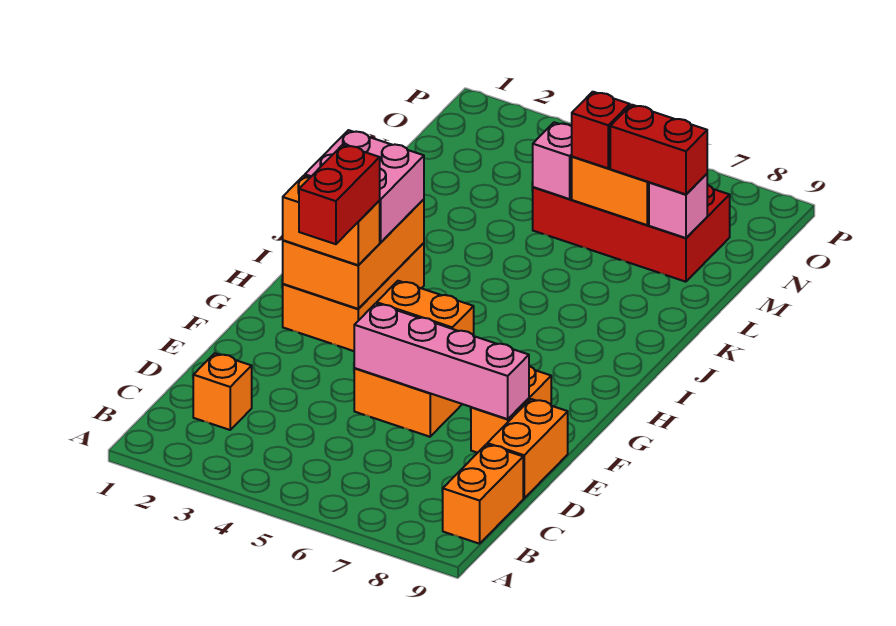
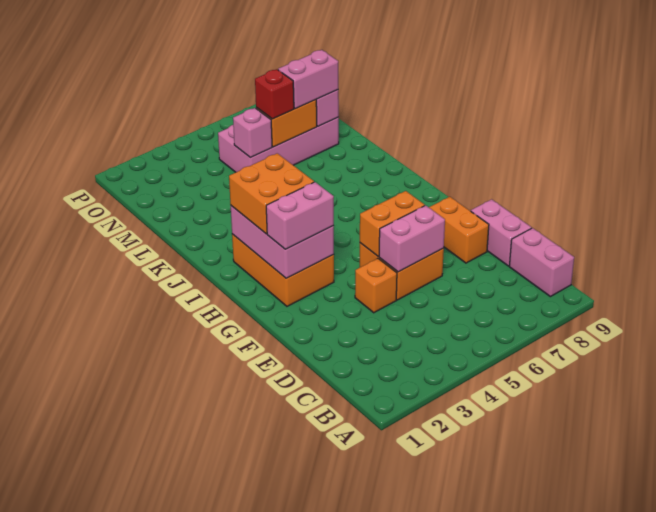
orange brick B9:C9 level 1 -> pink brick B9:C9 level 1
orange brick C2 level 1 -> orange brick E4 level 1
orange brick D9:E9 level 1 -> pink brick D9:E9 level 1
pink brick E5:E8 level 2 -> pink brick E5:E6 level 2
red brick F3:G3 level 4 -> none
orange brick G2:I3 level 2 -> pink brick G2:I3 level 2
orange brick G2:G3 level 3 -> pink brick G2:G3 level 3
pink brick H2:I3 level 3 -> orange brick H2:I3 level 3
red brick M5:N8 level 1 -> pink brick M5:N8 level 1
red brick M7:M8 level 3 -> pink brick M7:M8 level 3

